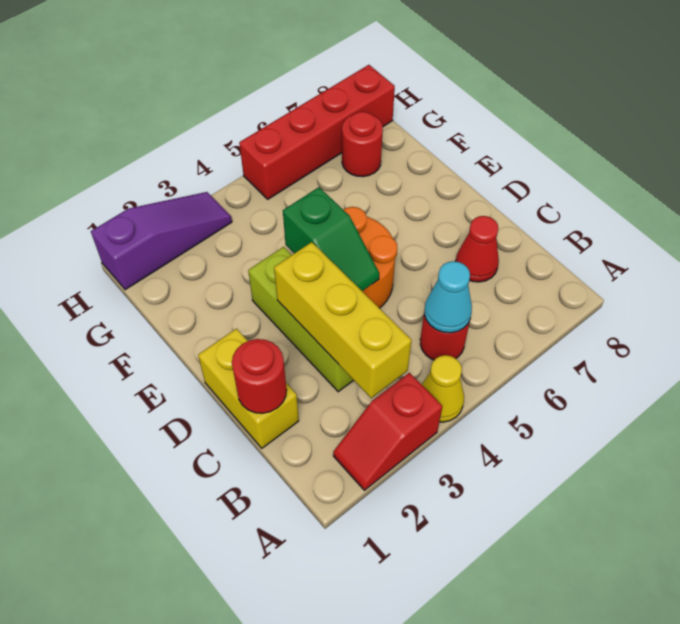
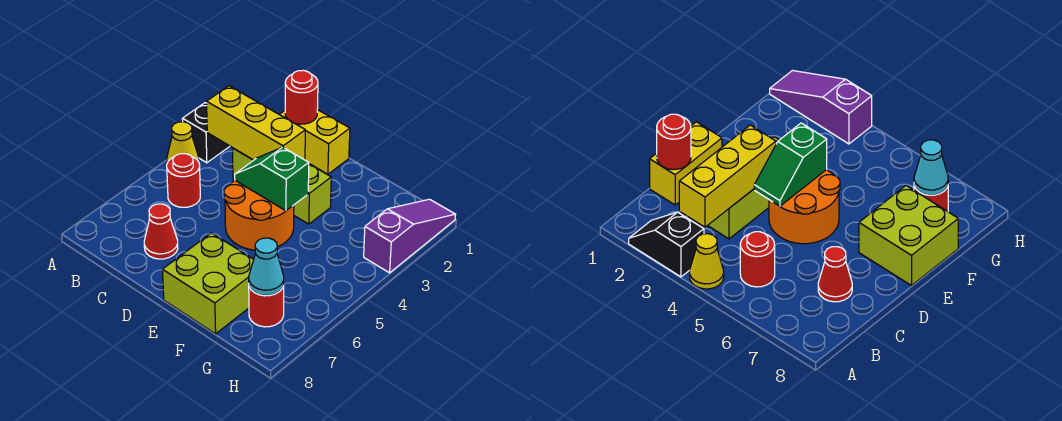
red slope A2:A3 level 1 top 3 -> black slope A2:A3 level 1 top 3
cyan cone B5 level 2 -> cyan cone G7 level 2
none -> lime brick E7:F8 level 1
purple slope H1:H3 level 1 top 1 -> purple slope H1:H3 level 1 top 3
red brick H5:H8 level 1 -> none

